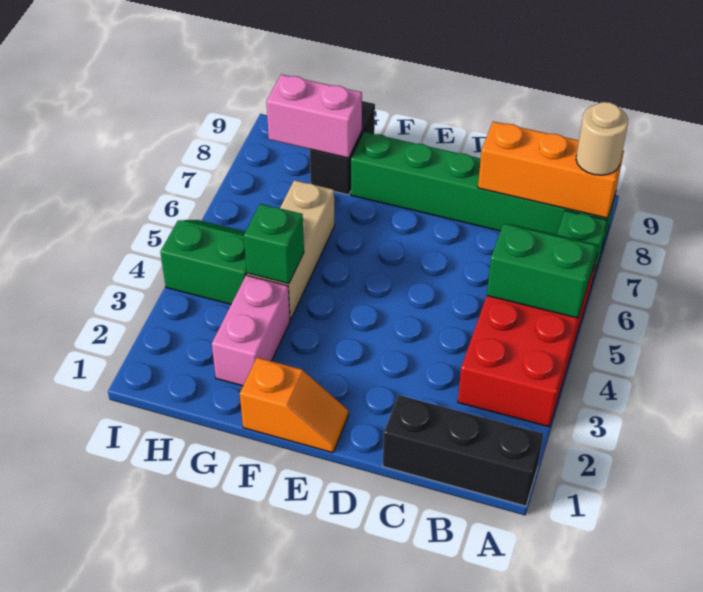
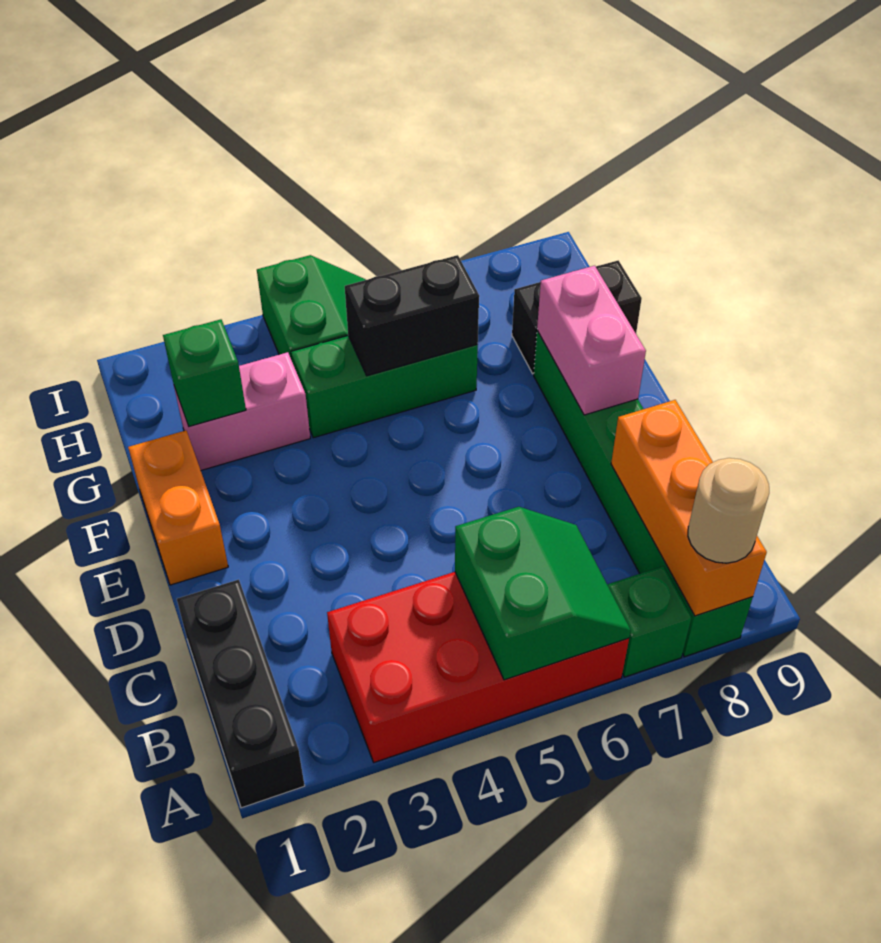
orange slope E1:F1 level 1 top F -> orange brick E1:F1 level 1
tan brick G4:G6 level 1 -> green brick G4:G6 level 1
green brick G4 level 2 -> green brick G2 level 2
none -> black brick G5:G6 level 2
pink brick G8:H8 level 2 -> pink brick E8:F8 level 2

